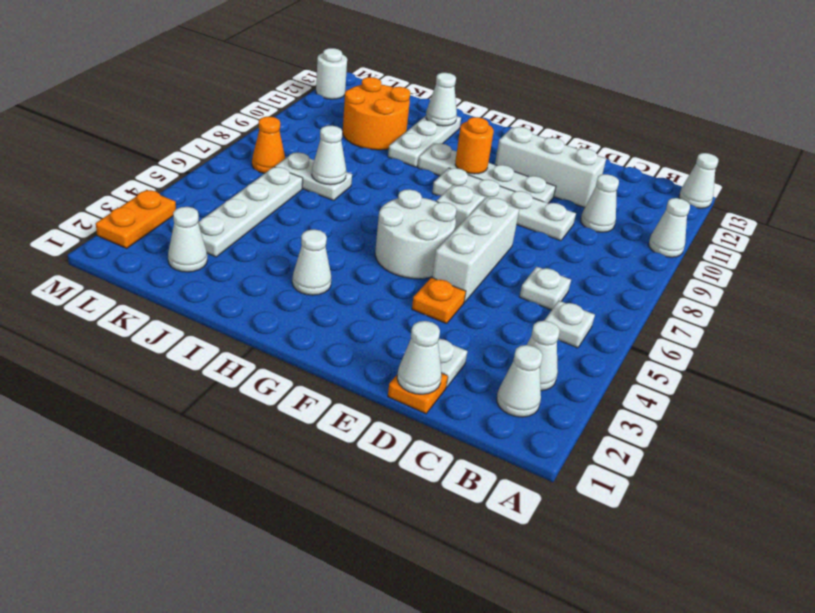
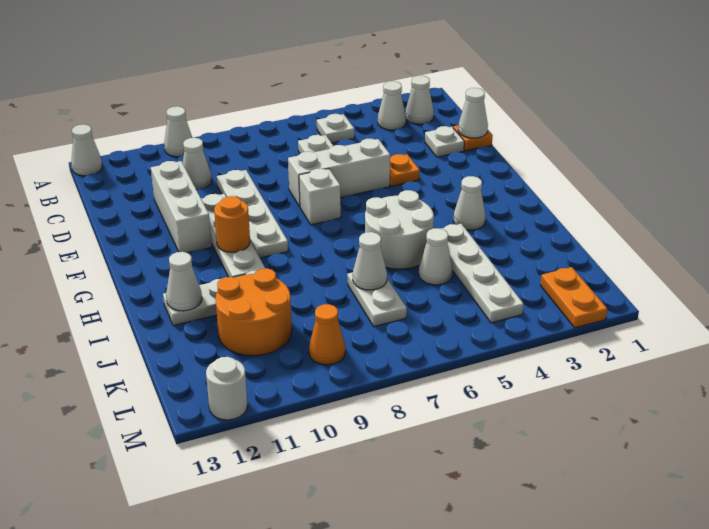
white round brick F5:G6 level 1 -> white round brick H5:I6 level 1
white cone K2 level 1 -> white cone J5 level 1
white plate K3:K6 level 1 -> white plate I4:L4 level 1
orange cone L7 level 1 -> orange cone L9 level 1
orange plate M2:M3 level 1 -> orange plate L2:M2 level 1

